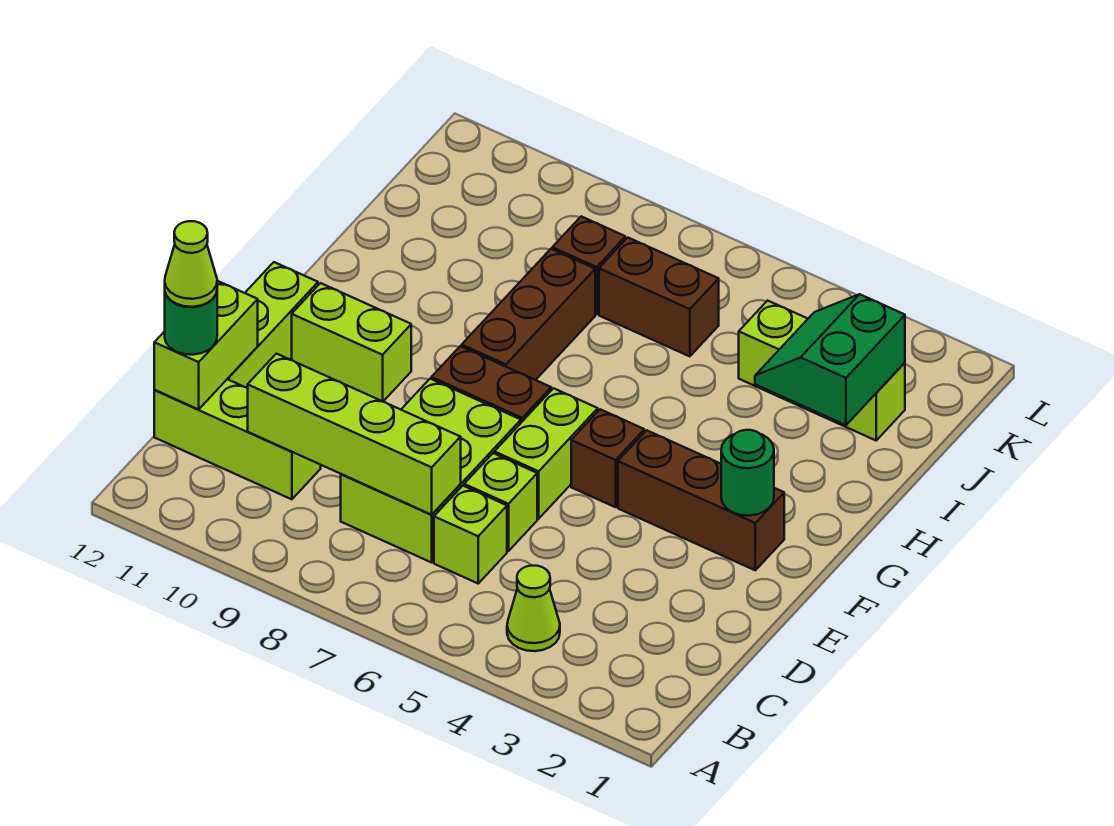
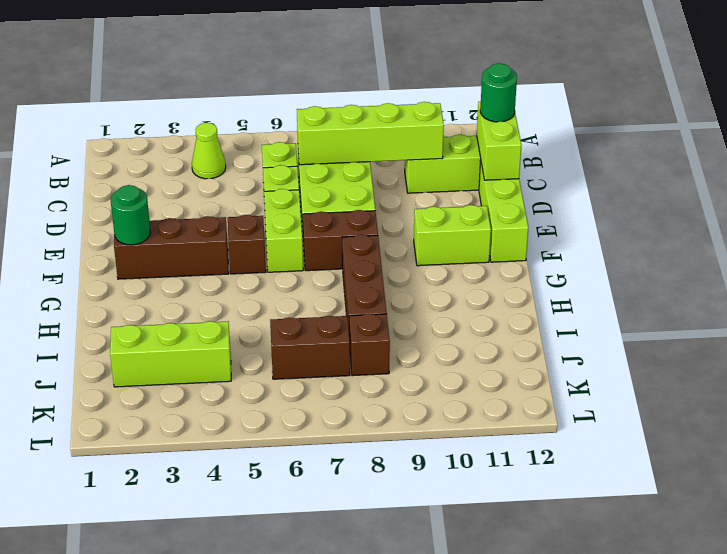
lime cone C12 level 4 -> none
green slope I2:J3 level 2 top 2 -> none

